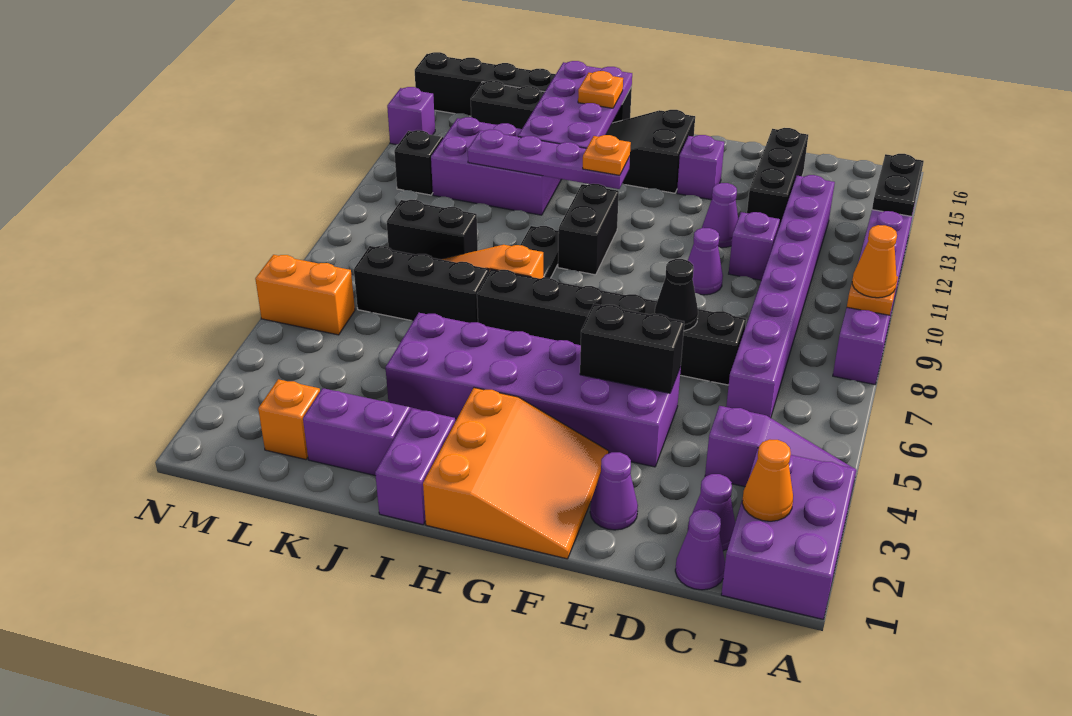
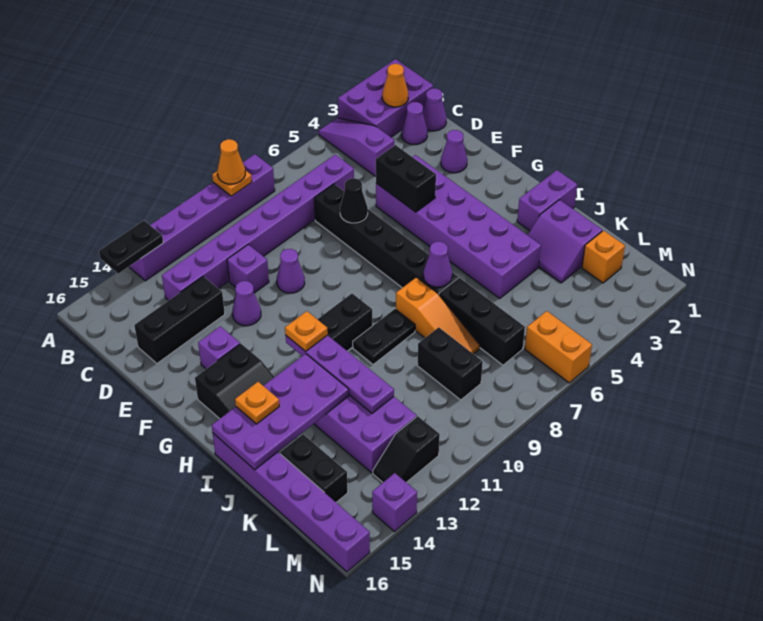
orange slope F1:H3 level 1 top H -> none
none -> purple cone I7 level 2
black brick I16:N16 level 1 -> purple brick I16:N16 level 1

